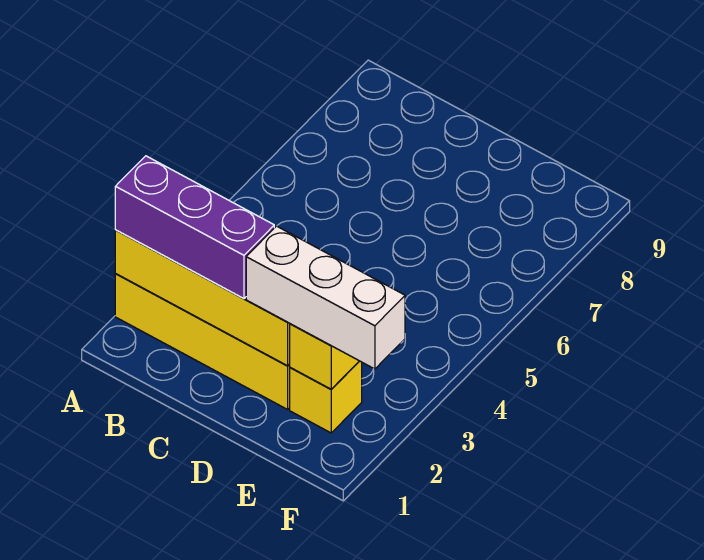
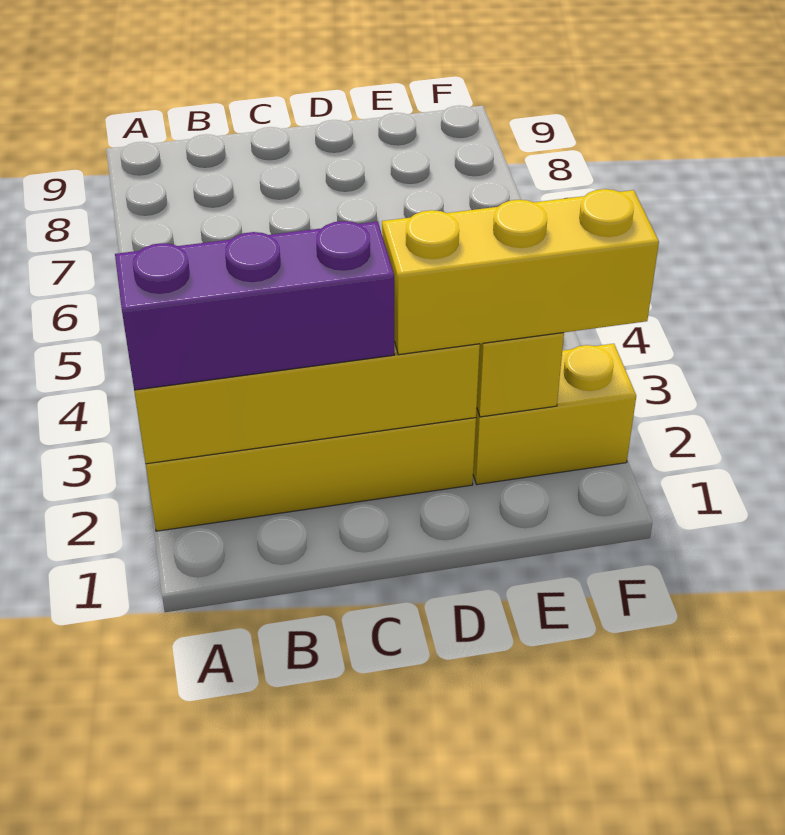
white brick D2:F2 level 3 -> yellow brick D2:F2 level 3
yellow brick E2 level 1 -> yellow brick E2:F2 level 1

